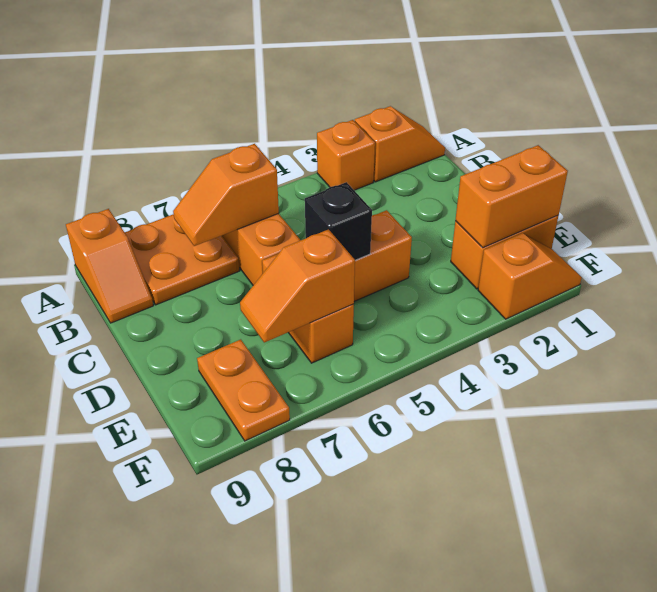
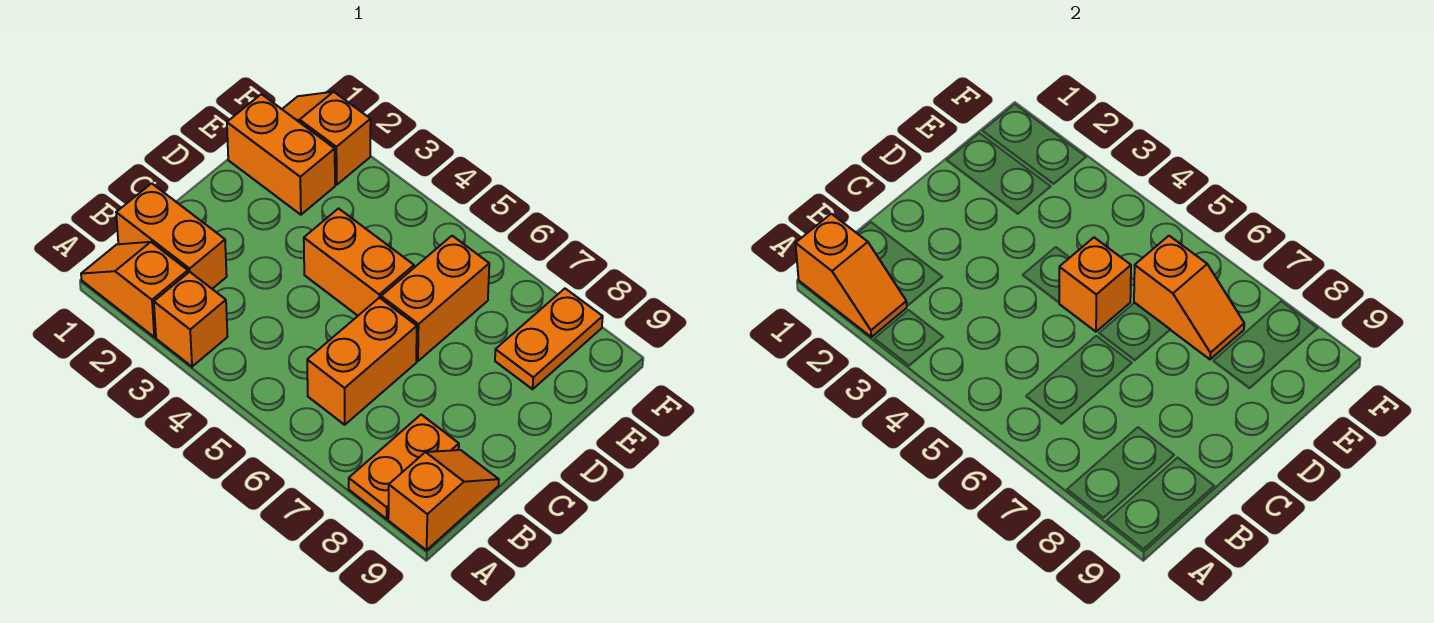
orange plate A7:B8 level 1 -> orange plate A8:B8 level 1
orange slope B6:B7 level 2 top 6 -> orange slope A1:A2 level 2 top 1
black brick D5 level 2 -> orange brick D5 level 2
orange brick E1:E2 level 2 -> orange brick B1:B2 level 1

